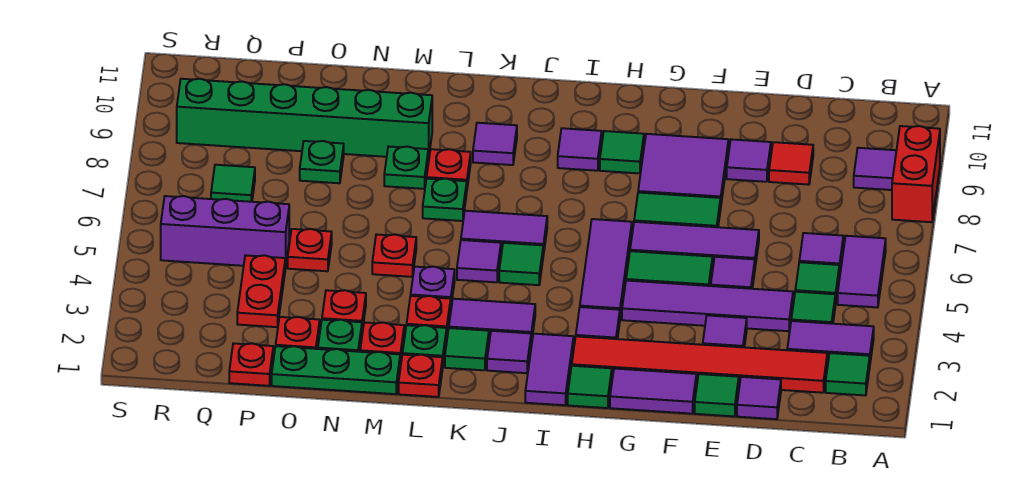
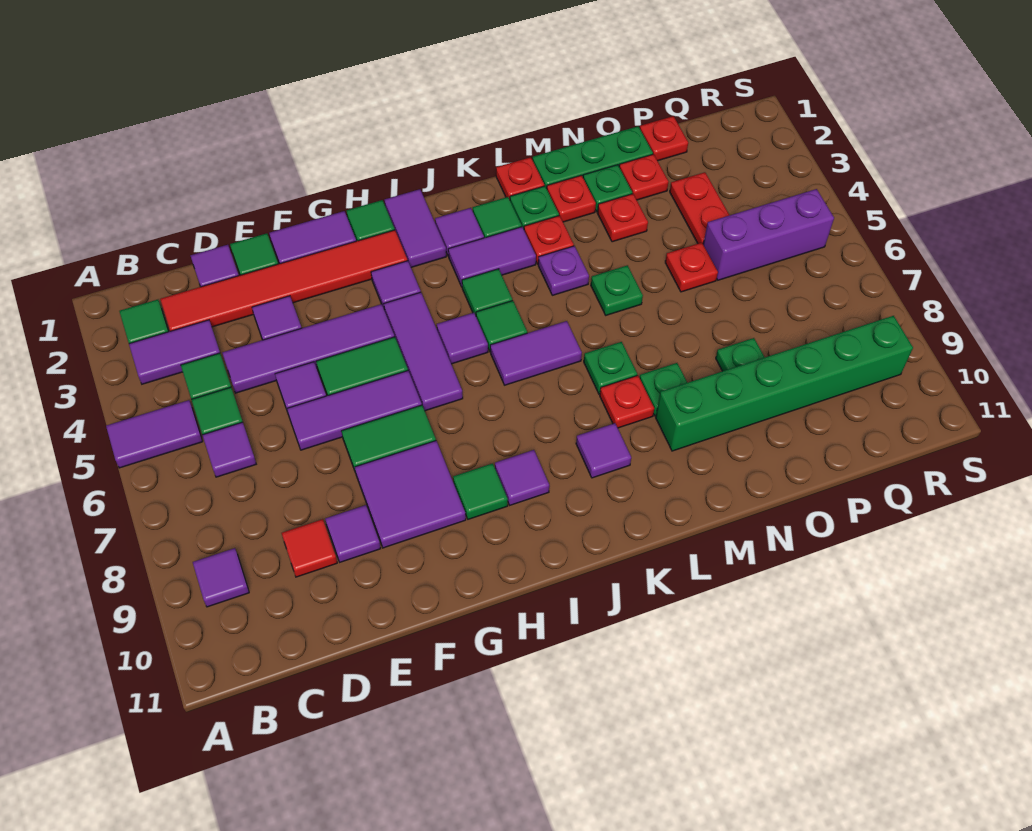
red brick A8:A9 level 1 -> none
purple tile B5:B6 level 1 -> purple tile A5:B5 level 1
purple tile K5 level 1 -> purple tile I5 level 1
red plate M5 level 1 -> green plate M5 level 1
green tile Q7 level 1 -> green tile J4 level 1

